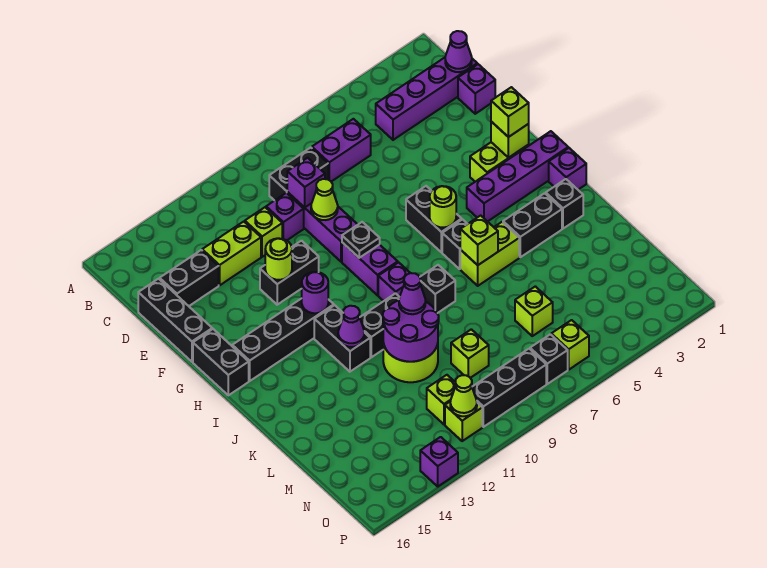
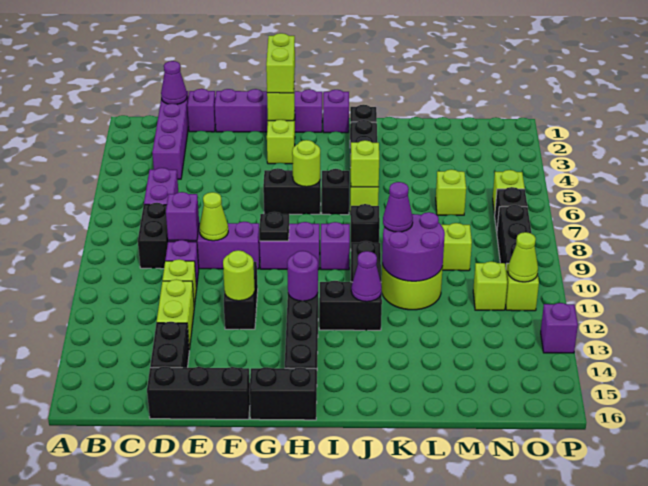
lime brick G2 level 3 -> lime brick G1:G2 level 3
purple brick H1:H4 level 1 -> purple brick E1:H1 level 1

